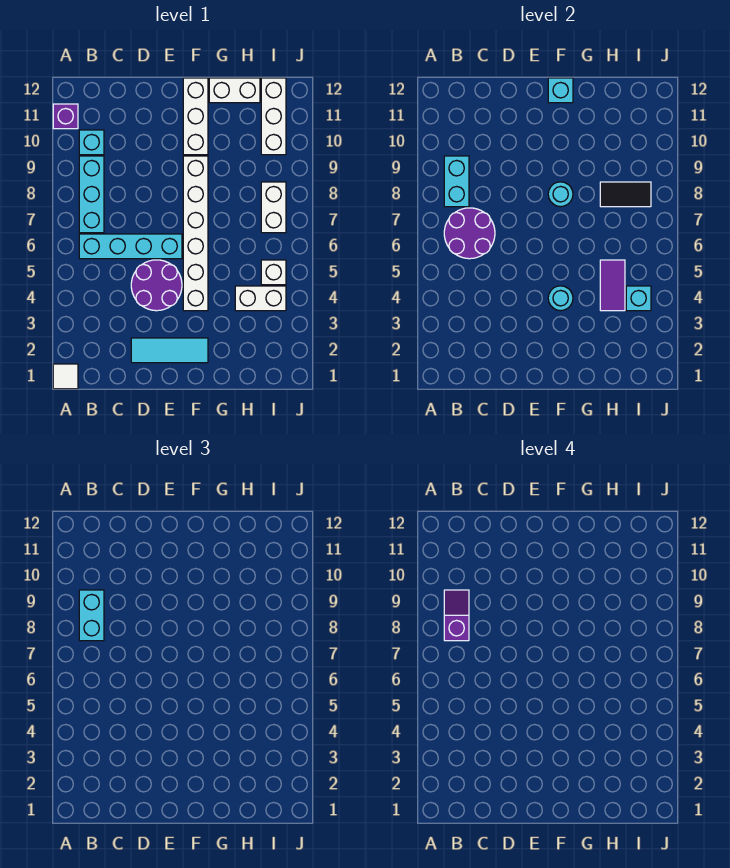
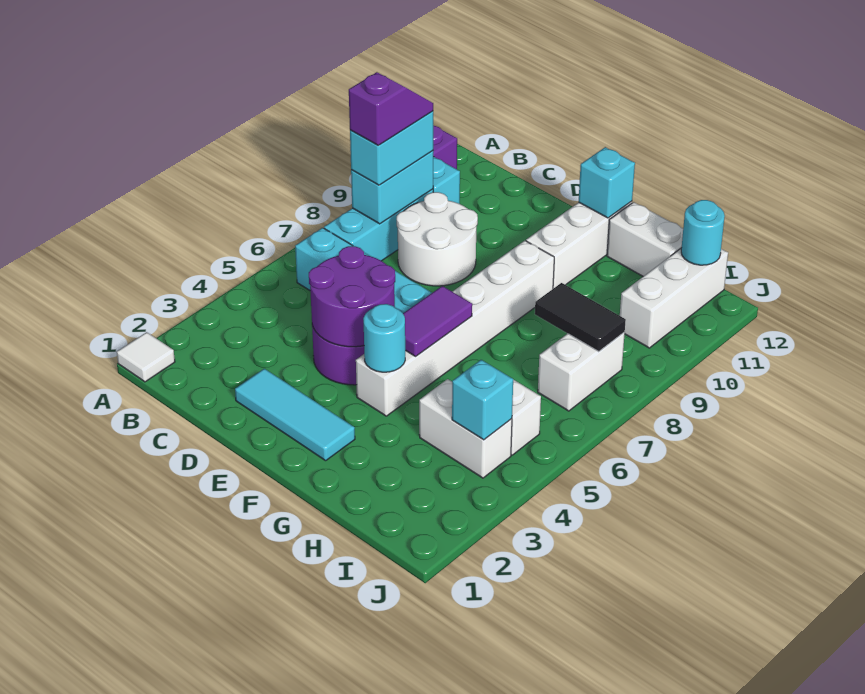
purple round brick B6:C7 level 2 -> purple round brick D4:E5 level 2
none -> white round brick C8:D9 level 1
cyan round brick F8 level 2 -> cyan round brick I12 level 2
purple tile H4:H5 level 2 -> purple tile F5:F6 level 2

